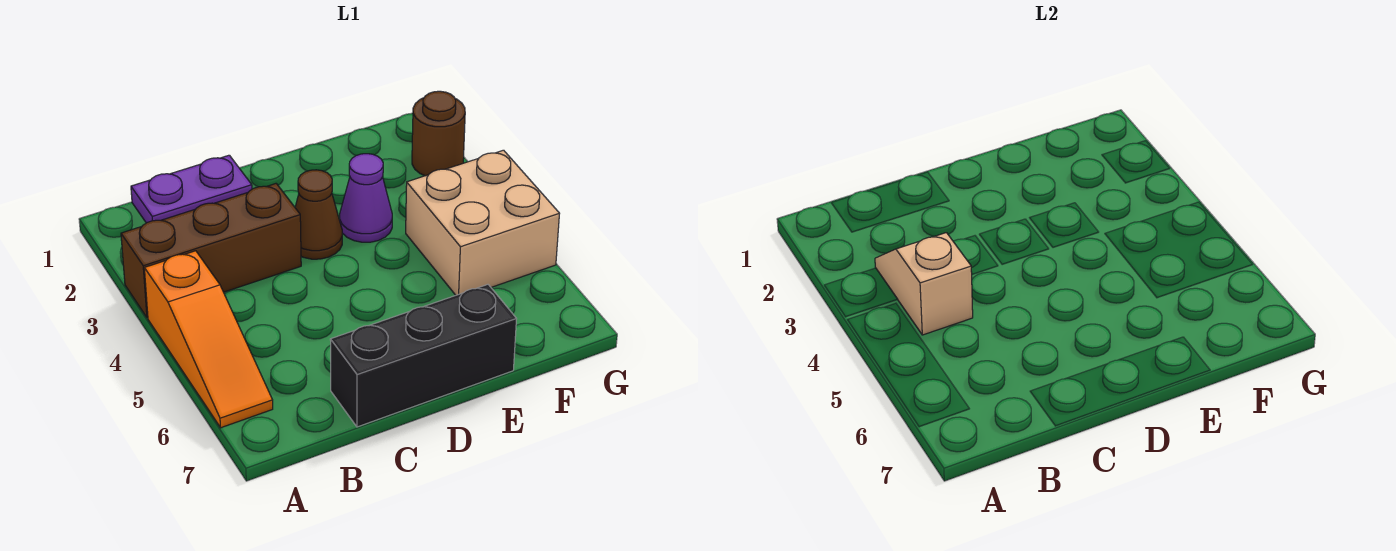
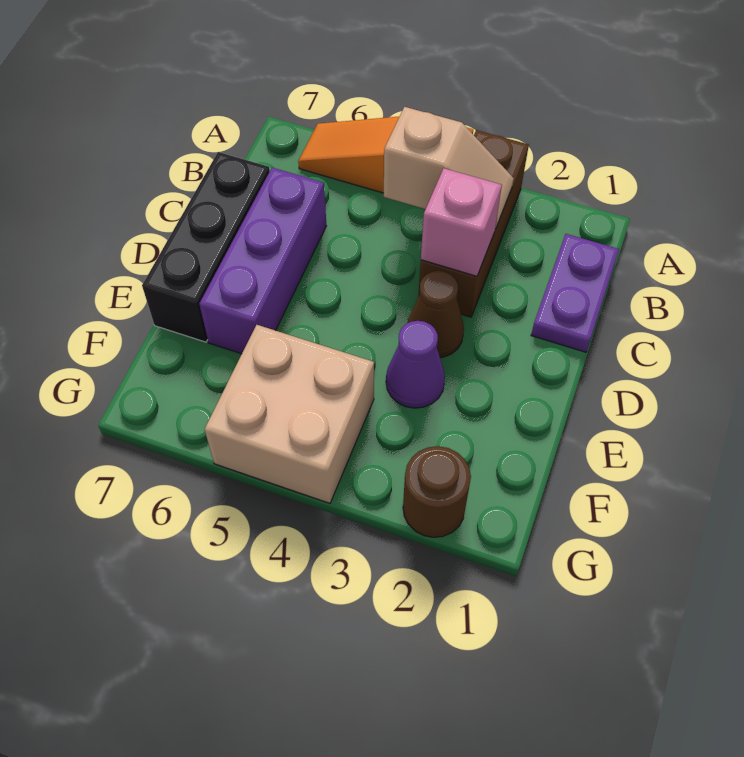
none -> pink brick C3 level 2
none -> purple brick C6:E6 level 1

